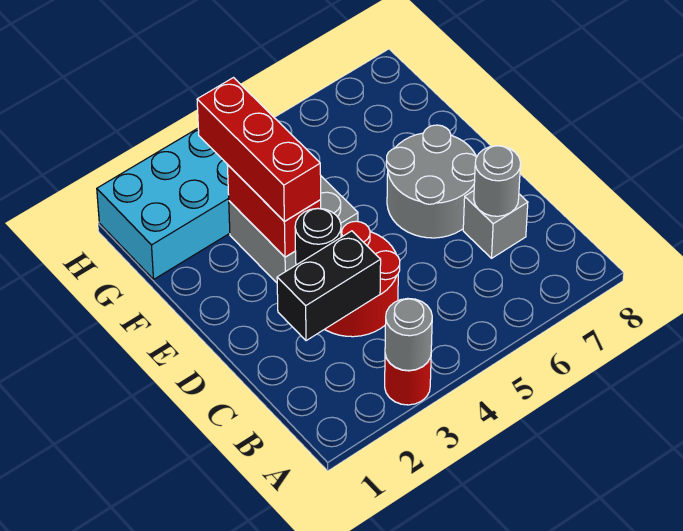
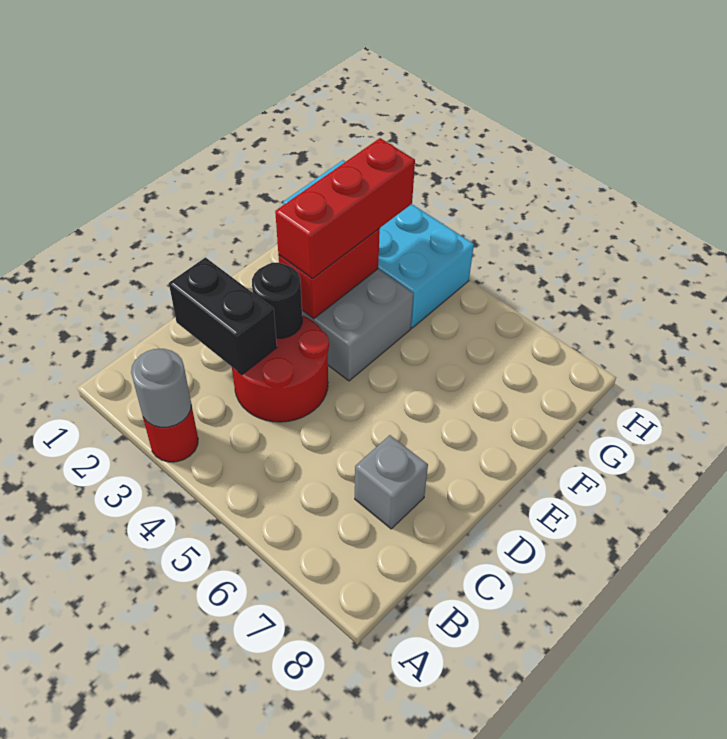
grey round brick C7 level 2 -> none
grey round brick D6:E7 level 1 -> none

